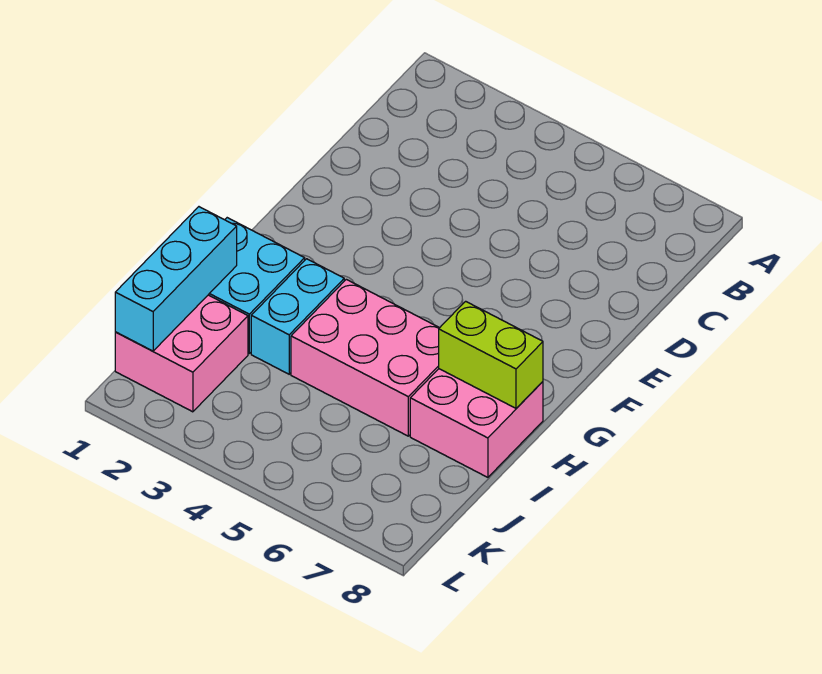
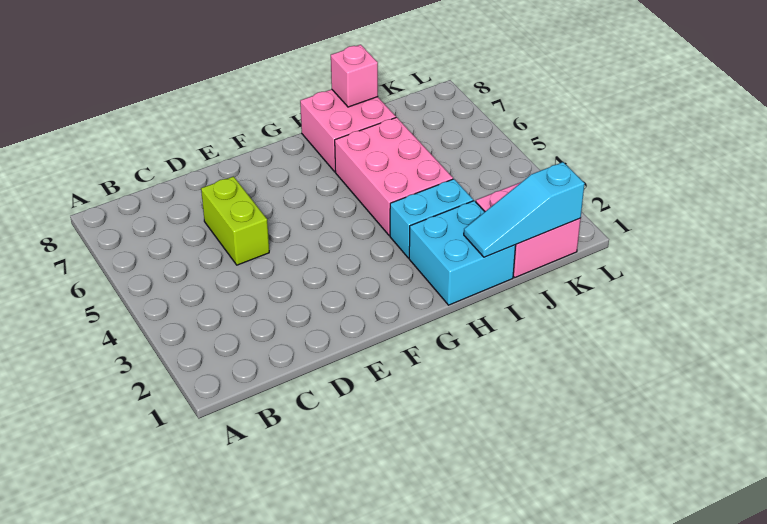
lime brick H7:H8 level 2 -> lime brick D5:D6 level 1
cyan brick I1:K1 level 2 -> cyan slope I1:K1 level 2 top K
none -> pink brick I8 level 2

